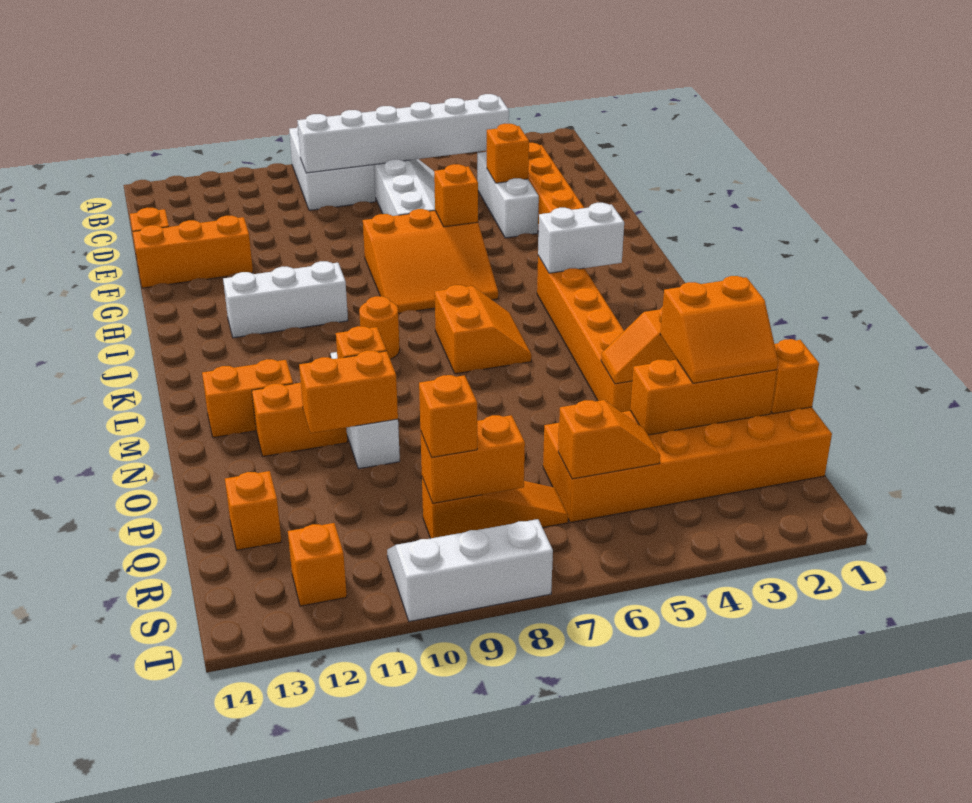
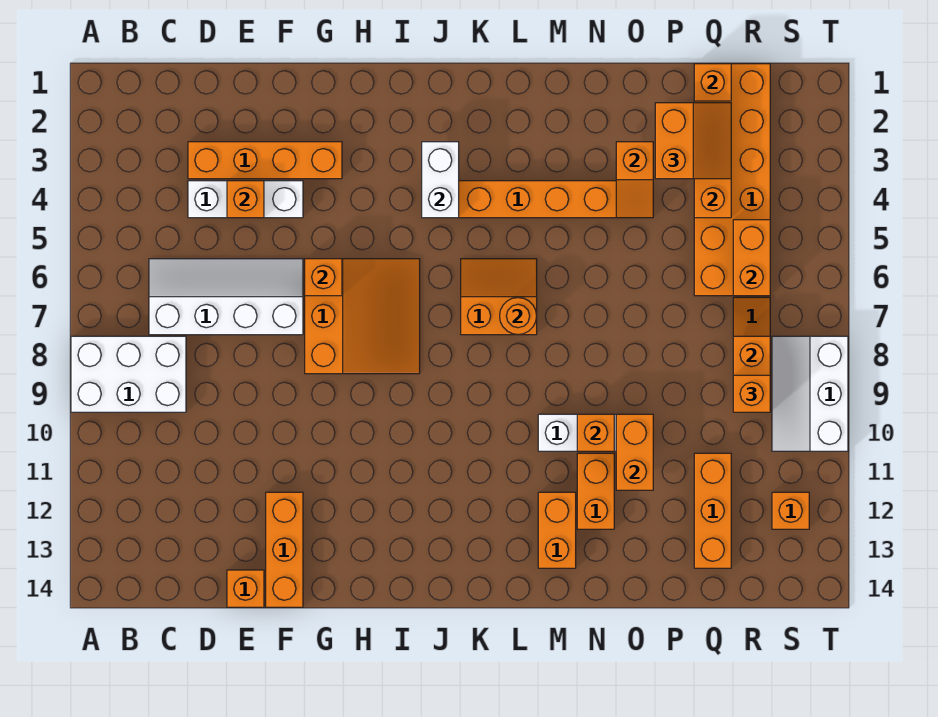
white brick C4:C9 level 2 -> none
white brick I10:I12 level 1 -> none
orange round brick K9 level 1 -> orange round brick L7 level 2
orange brick Q13 level 1 -> orange brick Q11:Q13 level 1
orange slope R5:R6 level 2 top 6 -> orange brick R5:R6 level 2

